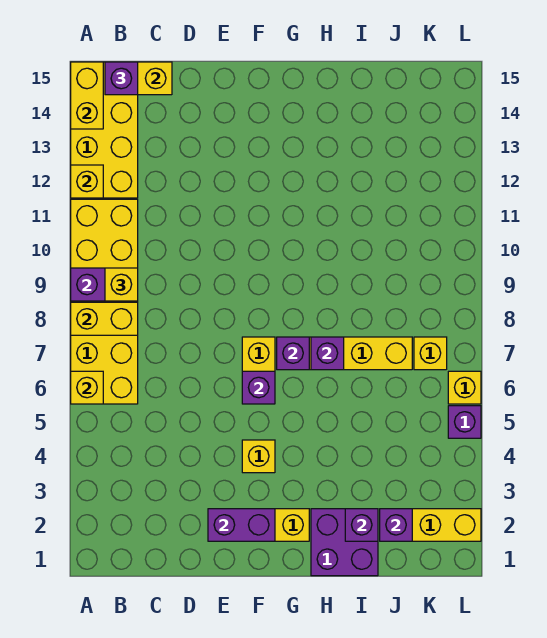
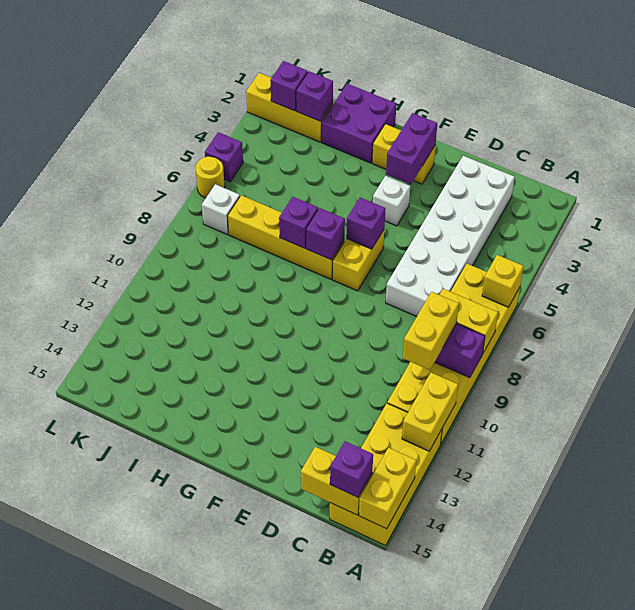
yellow brick A12 level 2 -> yellow brick A11:A12 level 2
yellow brick B9 level 3 -> yellow brick B9:B10 level 3
none -> white brick C2:D7 level 1
purple brick E2:F2 level 2 -> purple brick F2:F3 level 2
yellow brick F4 level 1 -> white brick F4 level 1
purple brick I2 level 2 -> purple brick K2 level 2
yellow brick K7 level 1 -> white brick K7 level 1
yellow brick L6 level 1 -> yellow round brick L6 level 1

